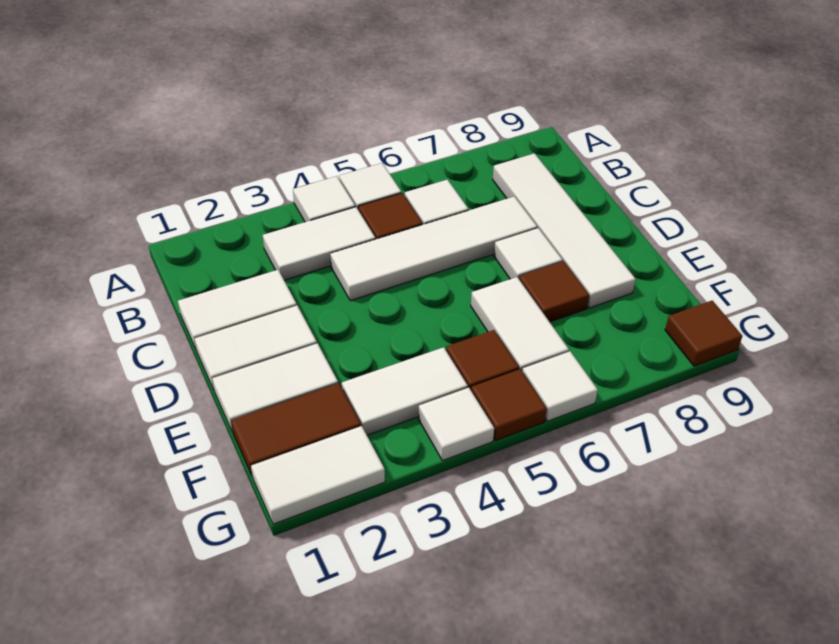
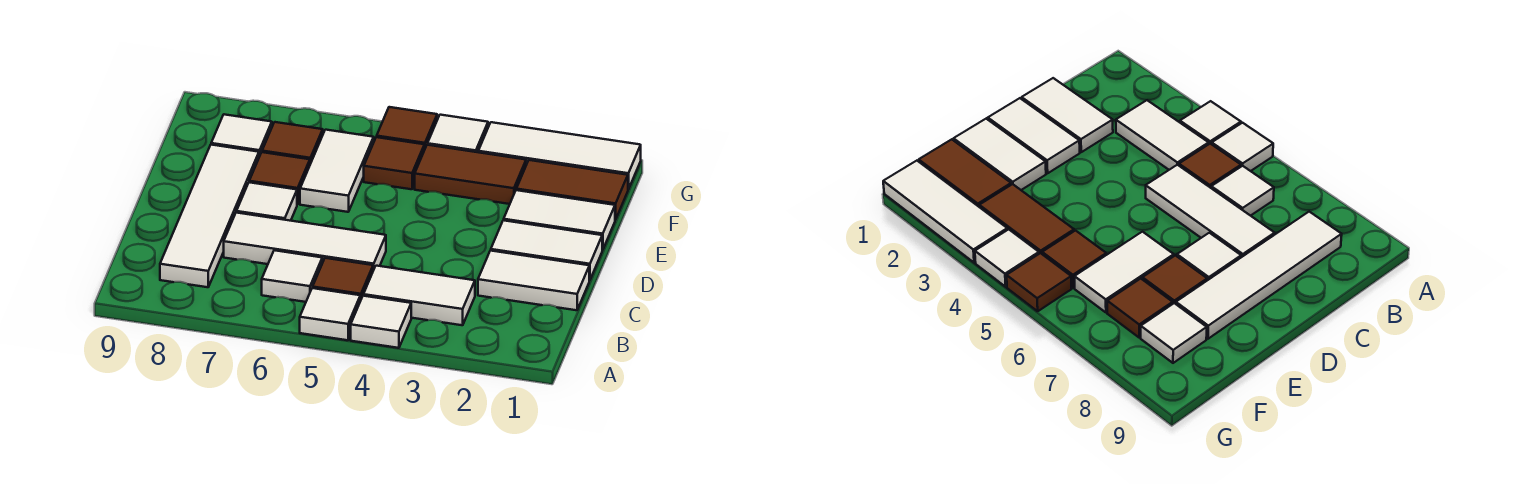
white tile C4:C7 level 1 -> white tile C5:C7 level 1
white tile F3:F4 level 1 -> brown tile F3:F4 level 1
white tile G1:G2 level 1 -> white tile G1:G3 level 1
white tile G6 level 1 -> white tile F8 level 1
brown tile G9 level 1 -> brown tile F7 level 1

